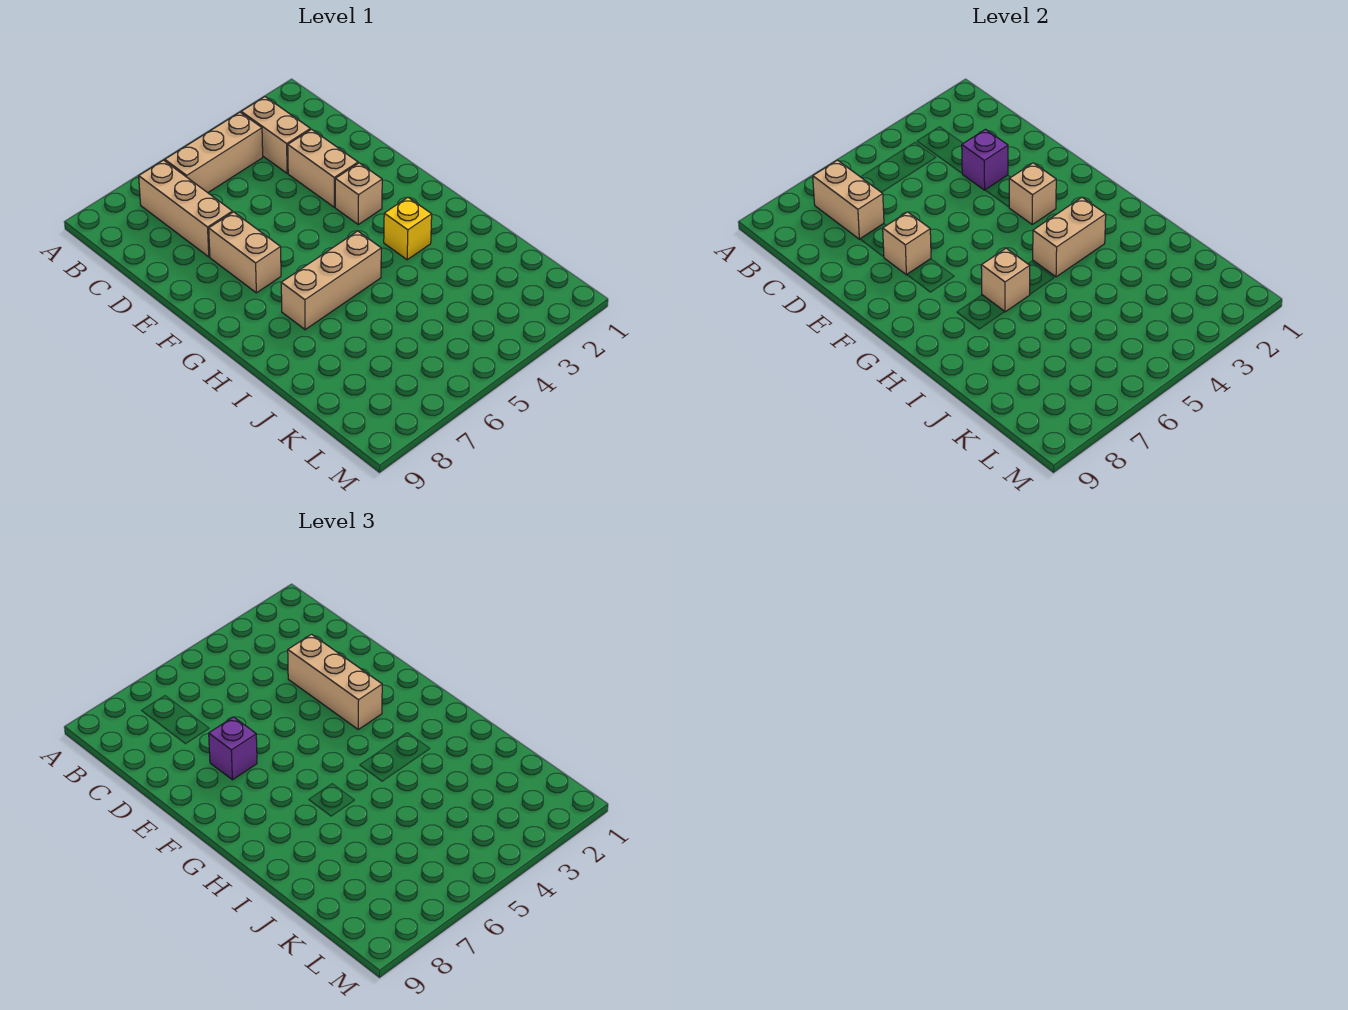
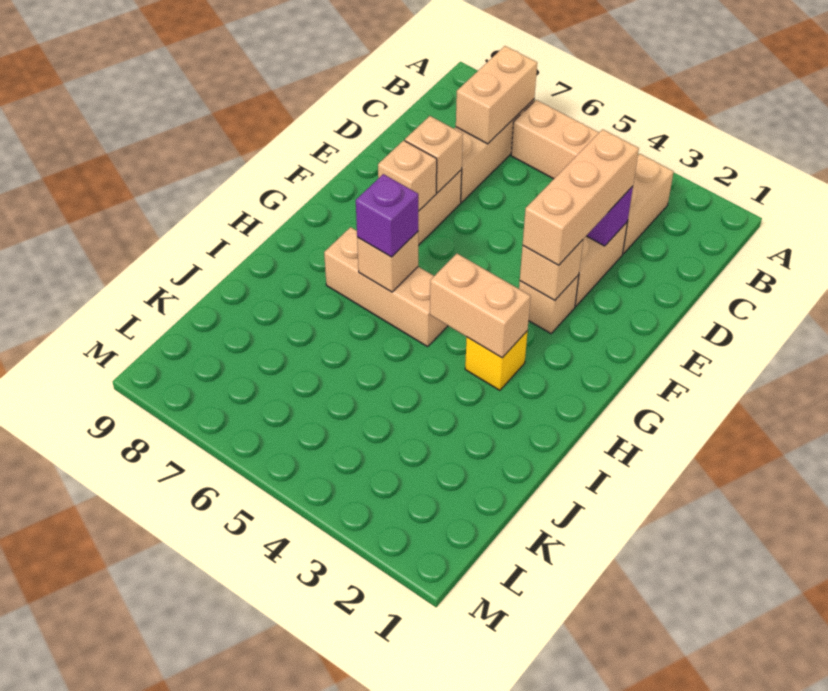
purple brick E7 level 3 -> purple brick H6 level 3
none -> tan brick F7 level 2

